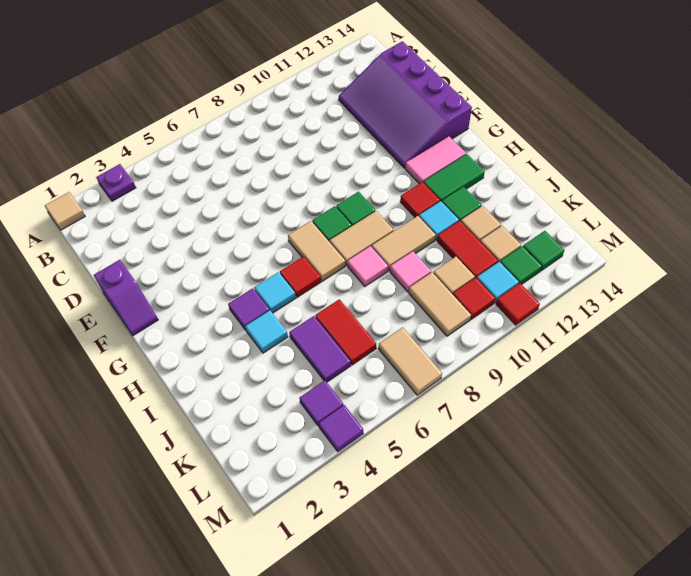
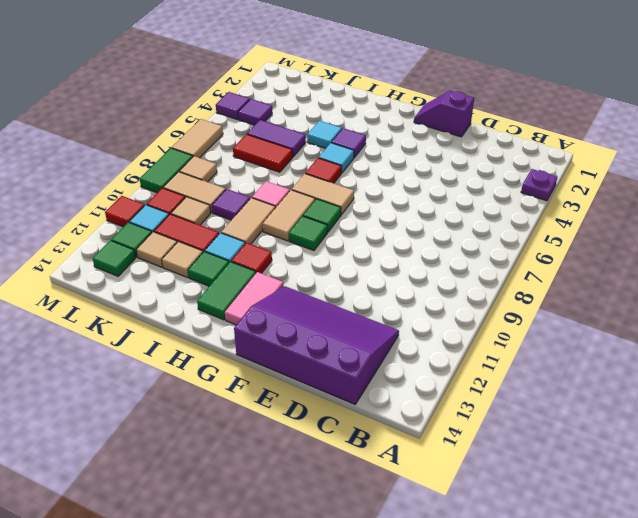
tan tile A1 level 1 -> tan tile L8 level 1
pink tile J9 level 1 -> purple tile J9 level 1
tan tile L7:M7 level 1 -> tan tile M6:M7 level 1
none -> green tile M8:M9 level 1

